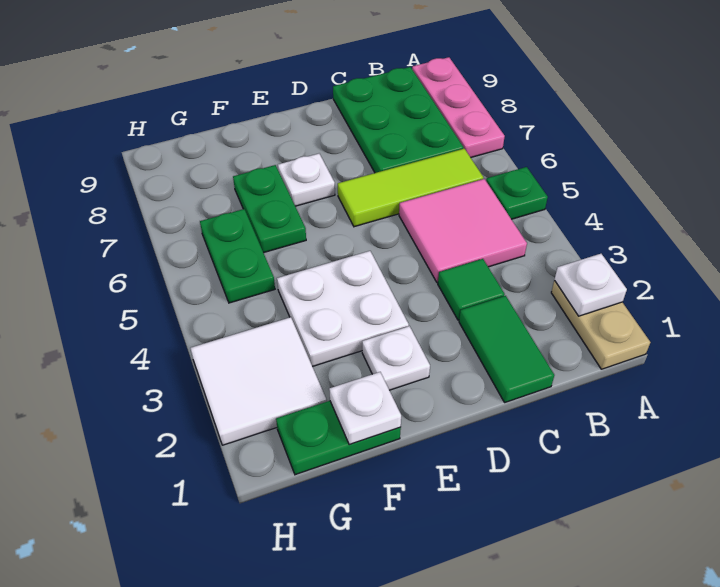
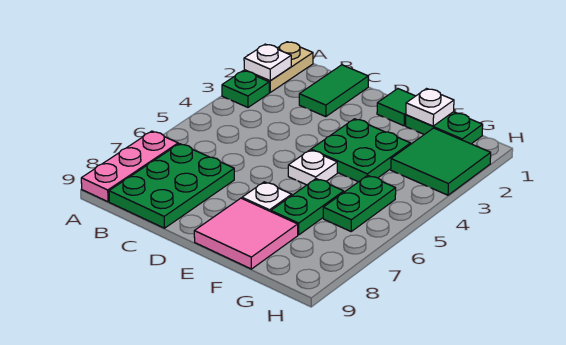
green plate A5 level 1 -> green plate A3 level 1
pink tile B4:C5 level 1 -> pink tile E8:F9 level 1
lime tile B6:D6 level 1 -> none
green tile C3 level 1 -> green tile E1 level 1
white plate E2 level 1 -> white plate E5 level 1
white plate E3:F4 level 1 -> green plate E3:F4 level 1
white tile G2:H3 level 1 -> green tile G2:H3 level 1

